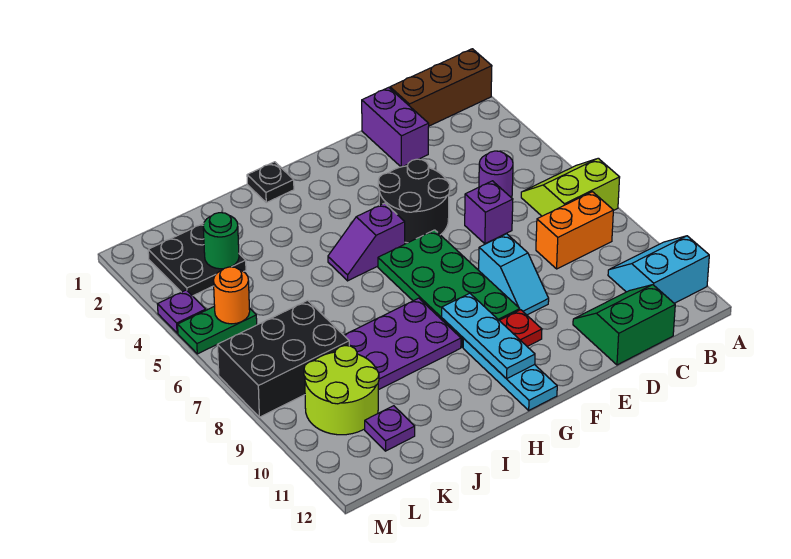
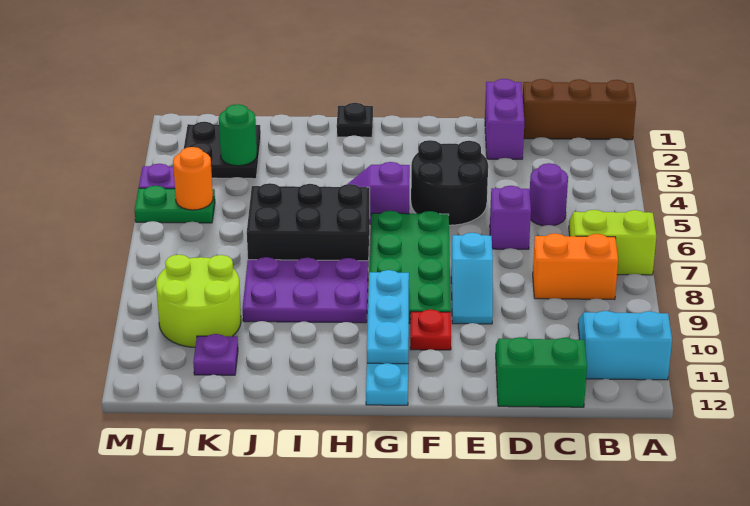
black brick K7:M8 level 1 -> black brick H6:J7 level 1

